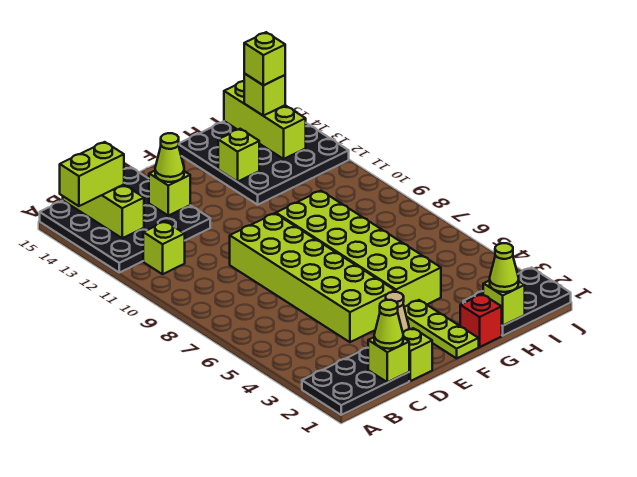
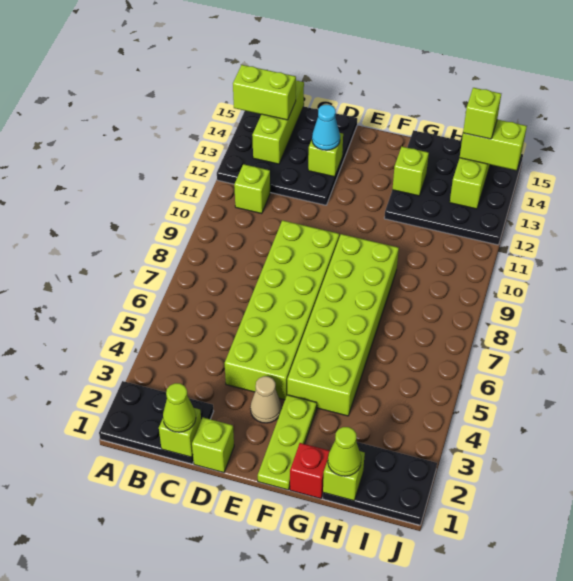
lime cone D13 level 3 -> cyan cone D13 level 3
lime brick I14 level 3 -> lime brick I14:J14 level 3

